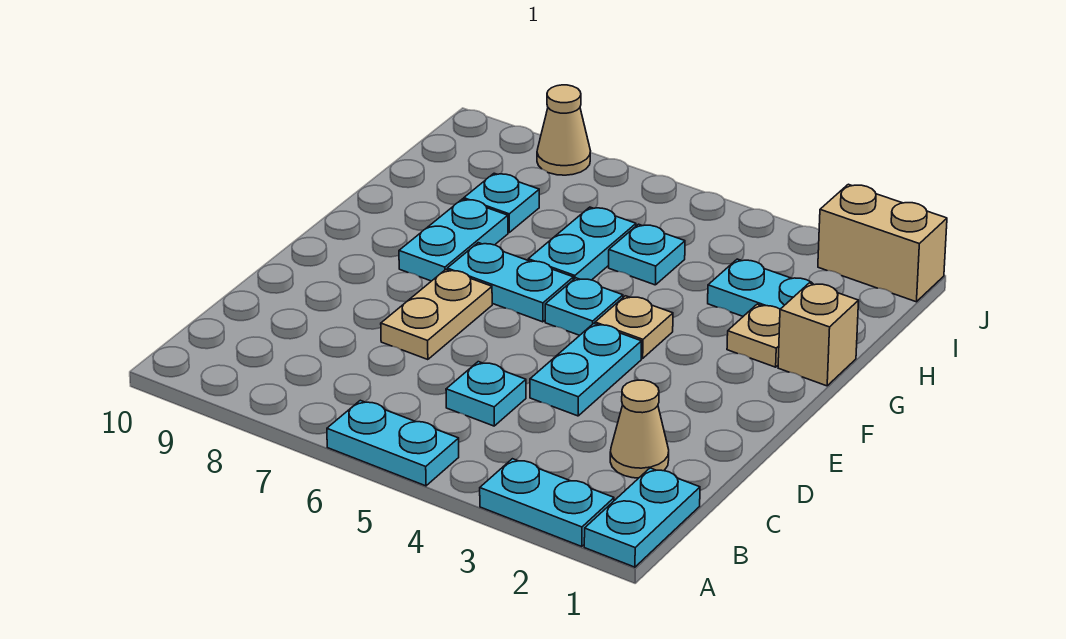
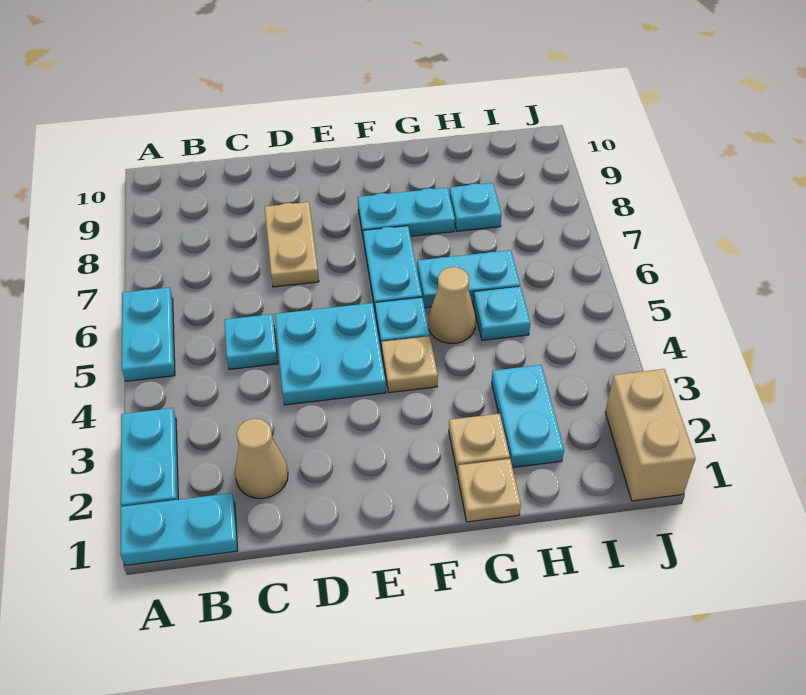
cyan plate D4:E4 level 1 -> cyan plate D4:E5 level 1
tan plate D7:E7 level 1 -> tan plate D7:D8 level 1
tan brick G1 level 1 -> tan plate G1 level 1
tan cone J8 level 1 -> tan cone G5 level 1

